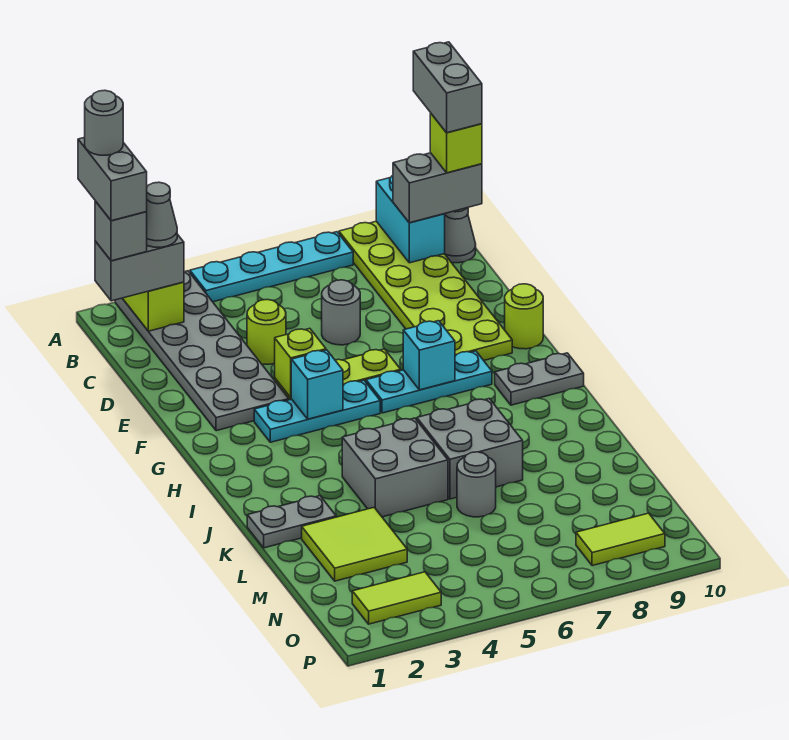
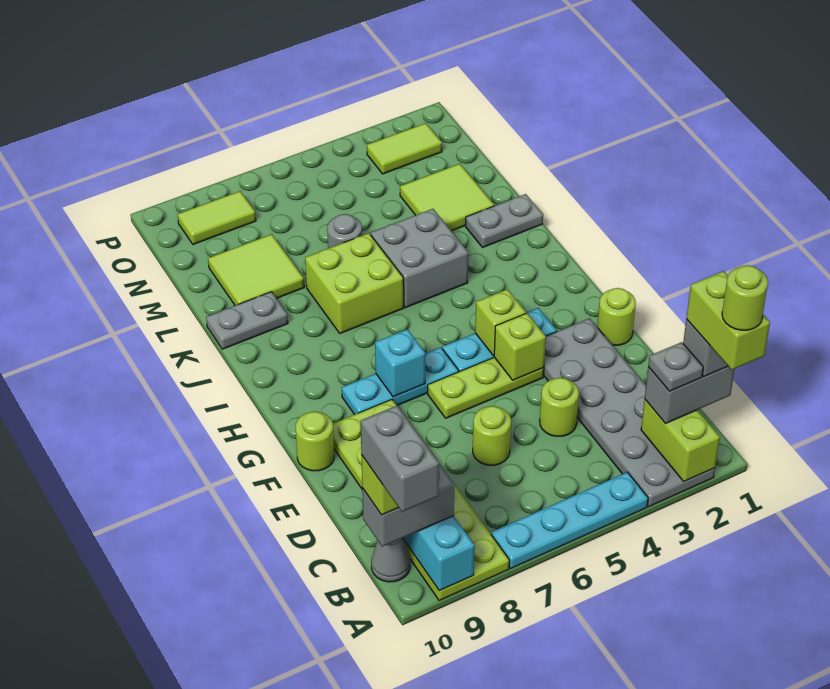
grey brick A1:B1 level 5 -> lime brick A1:B1 level 5
grey round brick A1 level 6 -> lime round brick A1 level 6
grey cone B2 level 4 -> grey plate B2 level 4
grey round brick D6 level 1 -> lime round brick D6 level 1
none -> lime round brick F1 level 1
cyan brick G4 level 2 -> lime brick G4 level 2
grey plate H9:H10 level 1 -> grey plate K9:K10 level 1
grey brick J6:K7 level 1 -> lime brick J6:K7 level 1
none -> lime tile L8:M9 level 1

